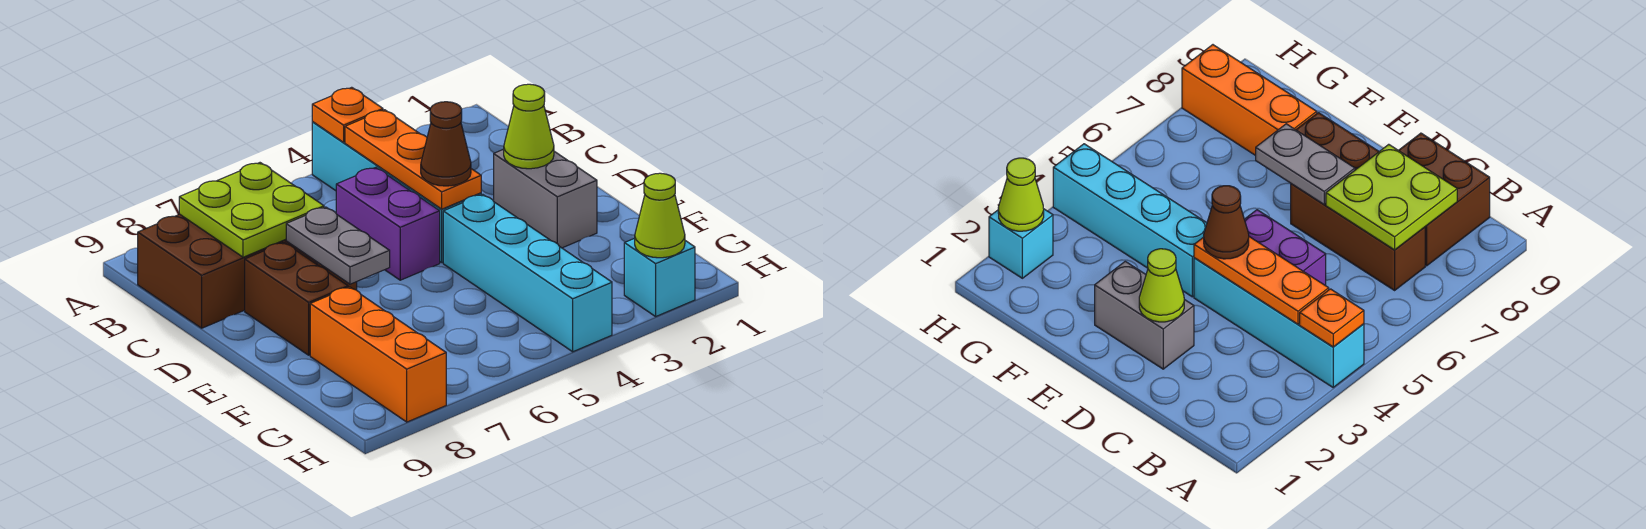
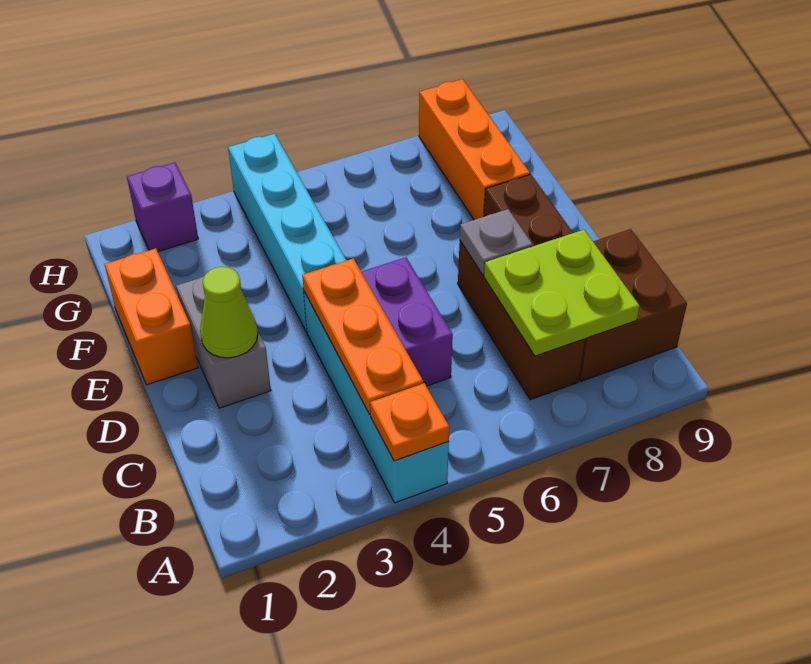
brown cone D4 level 3 -> none
grey plate D7:E7 level 2 -> grey plate D7 level 2
none -> orange brick E1:F1 level 1
cyan brick H2 level 1 -> purple brick H2 level 1
lime cone H2 level 2 -> none

